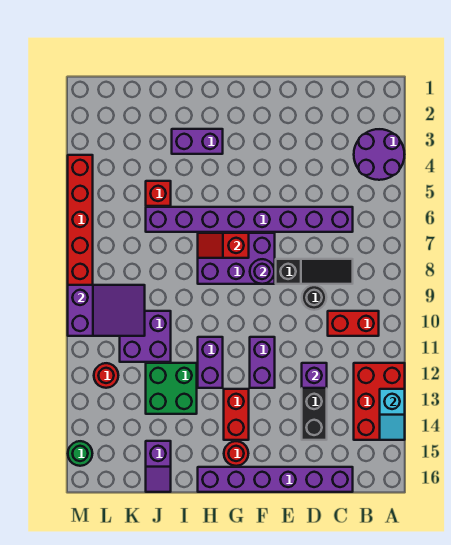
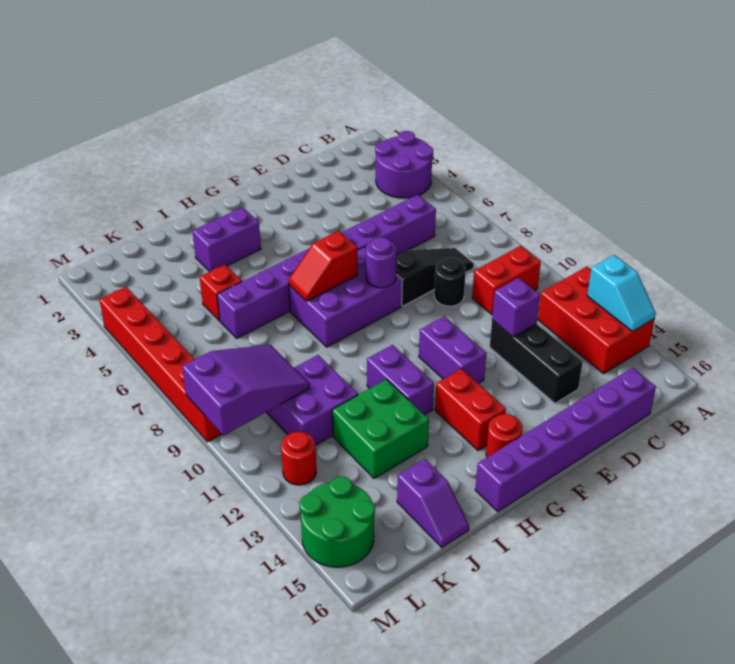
green round brick M15 level 1 -> green round brick L14:M15 level 1

